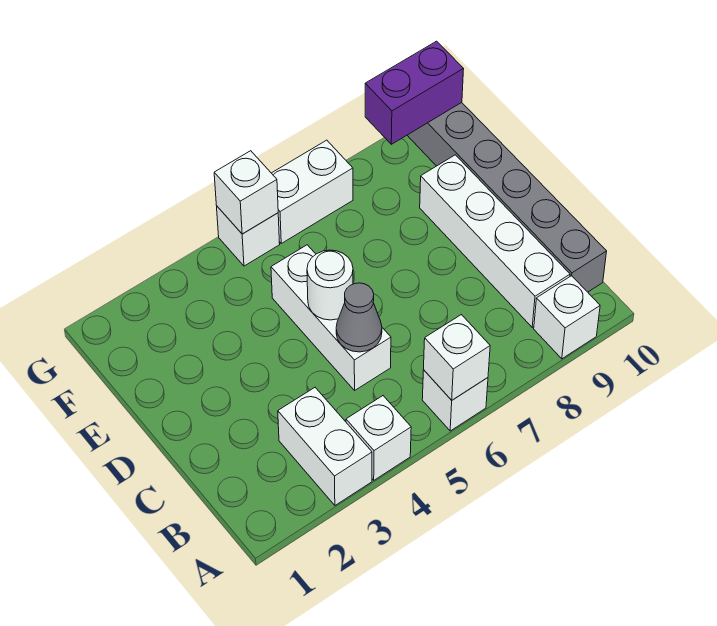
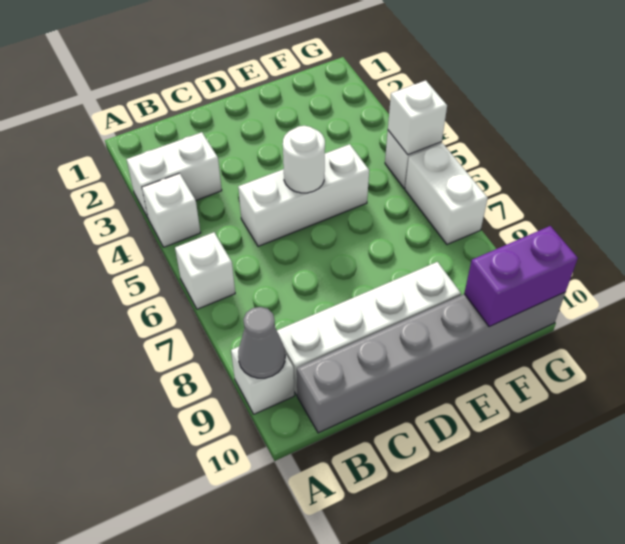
white brick A6 level 2 -> none
grey cone C5 level 2 -> grey cone A9 level 2
purple brick G9:G10 level 2 -> purple brick F10:G10 level 2

